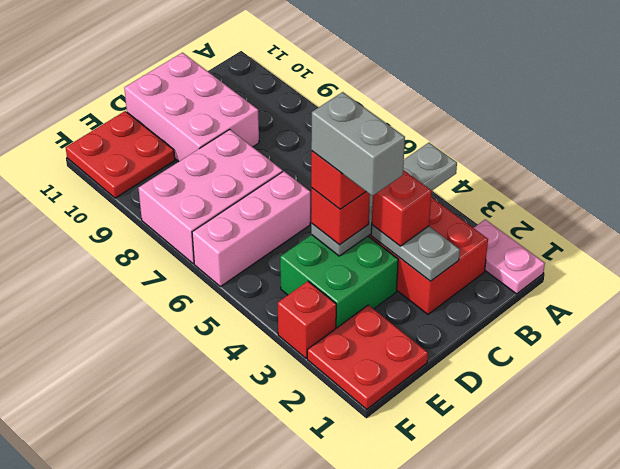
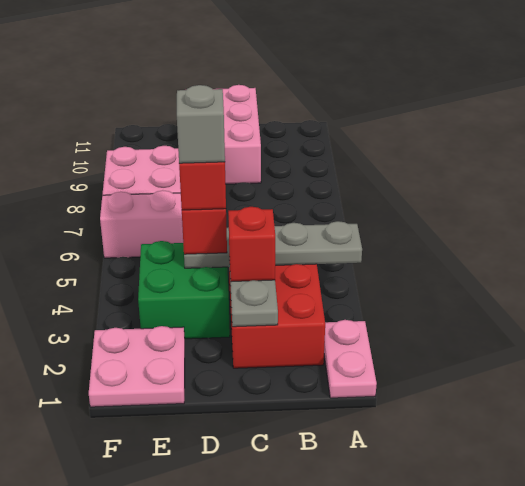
grey brick D3:D4 level 5 -> grey brick D4 level 5
red plate E1:F2 level 1 -> pink plate E1:F2 level 1
red plate E10:F11 level 1 -> none
red brick F3 level 1 -> none

